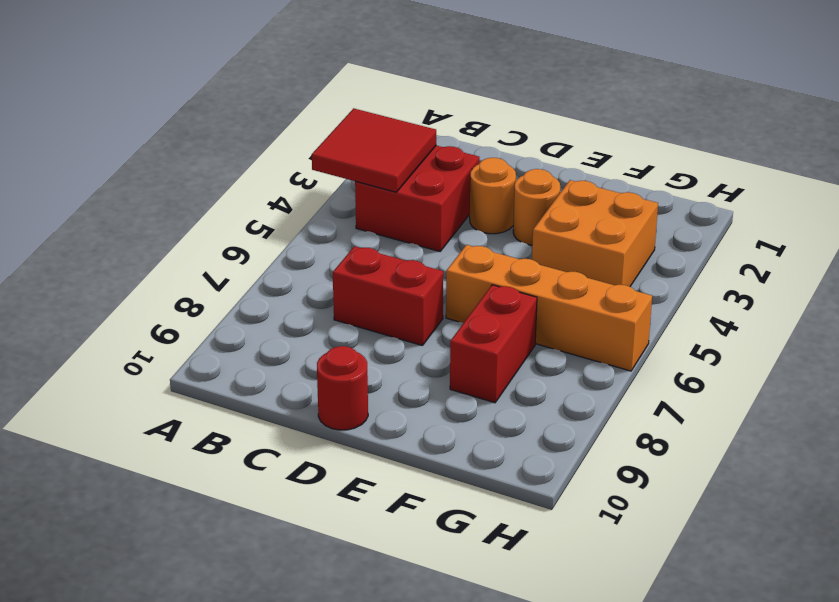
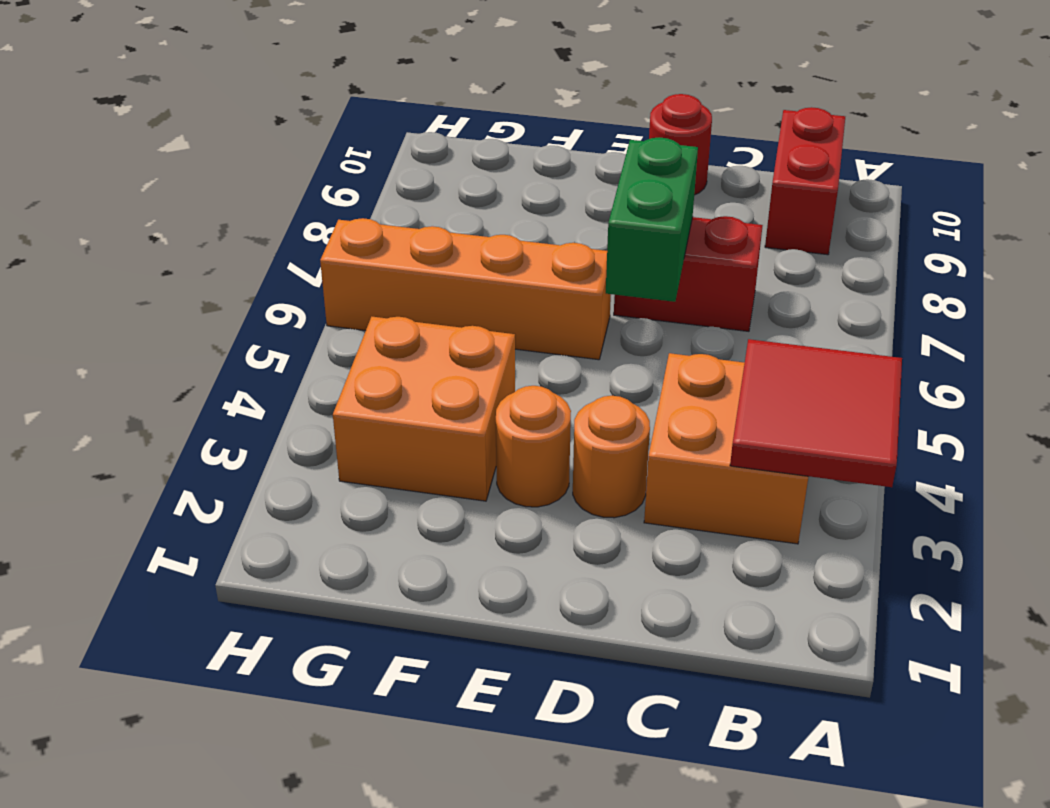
red brick B3:C4 level 1 -> orange brick B3:C4 level 1
none -> green brick D6:D7 level 2
red brick F7:F8 level 1 -> red brick B9:B10 level 1

